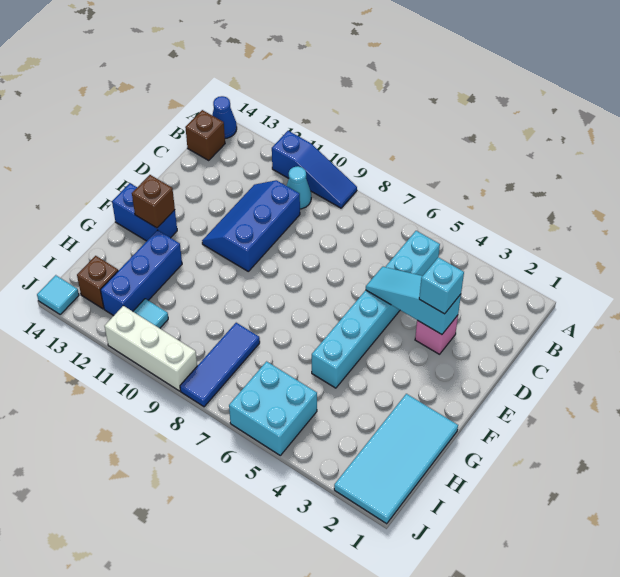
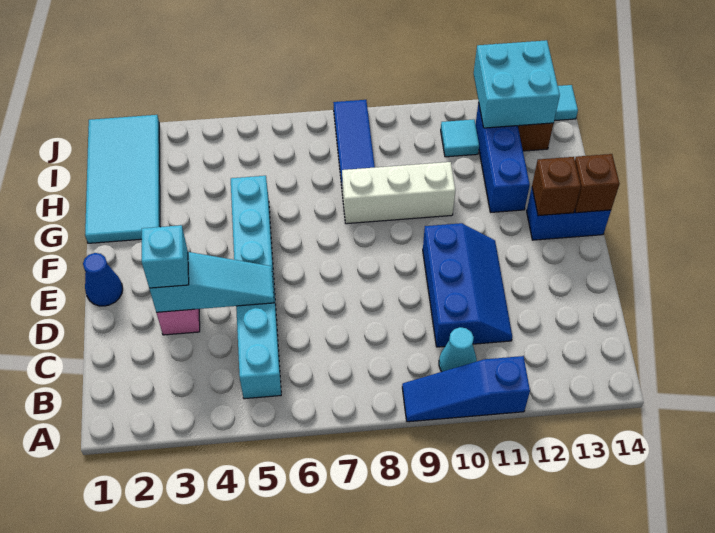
blue cone A14 level 1 -> blue cone E1 level 1
brown brick B14 level 1 -> brown brick F14 level 2
cyan brick I5:J6 level 1 -> cyan brick I12:J13 level 2
white brick J9:J11 level 1 -> white brick G8:G10 level 1

